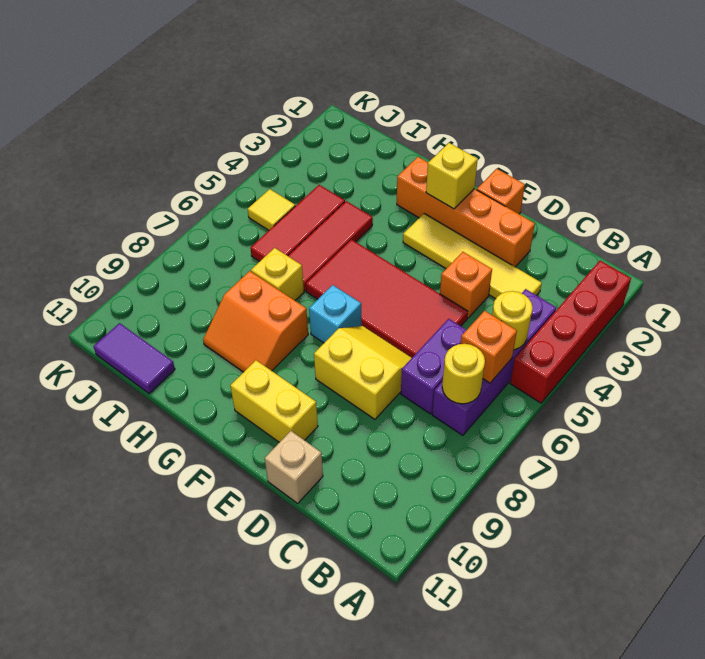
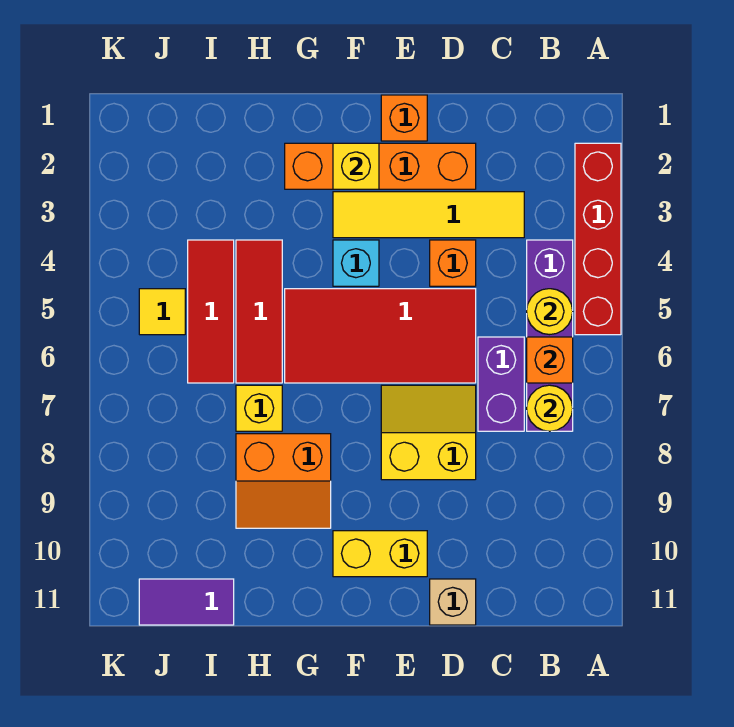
cyan brick F7 level 1 -> cyan brick F4 level 1

